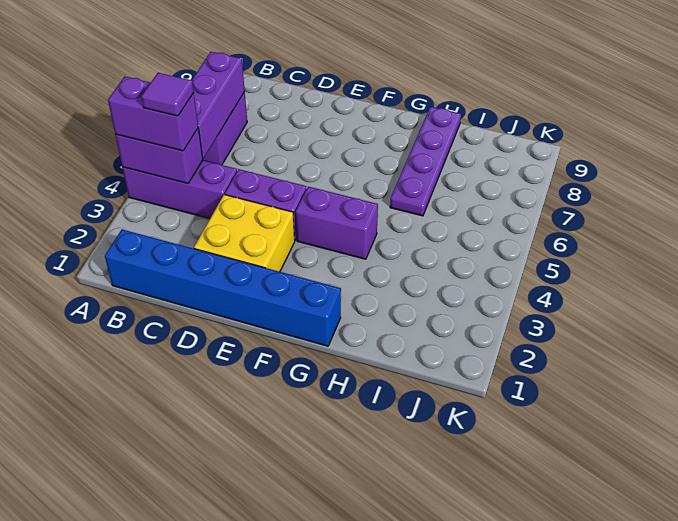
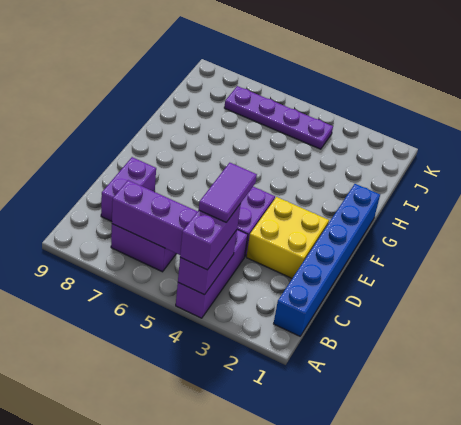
purple tile B4 level 4 -> purple tile B4:C4 level 4
purple brick F4:G4 level 1 -> purple brick C8:D8 level 1
purple plate H6:H9 level 1 -> purple plate J4:J7 level 1

